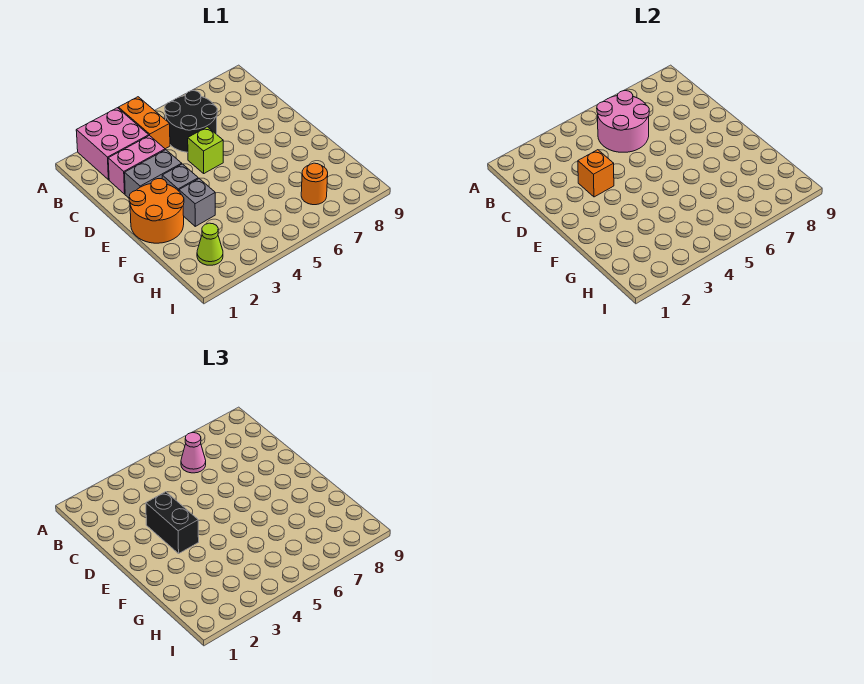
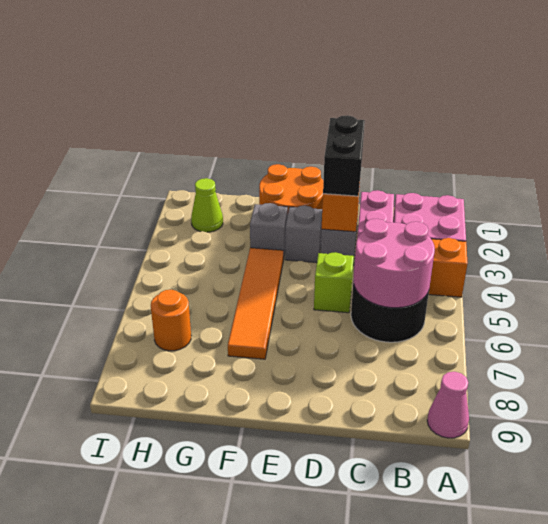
pink cone B6 level 3 -> pink cone A9 level 1
black brick D3:E3 level 3 -> black brick D2:D3 level 3
none -> orange tile F4:F7 level 1

